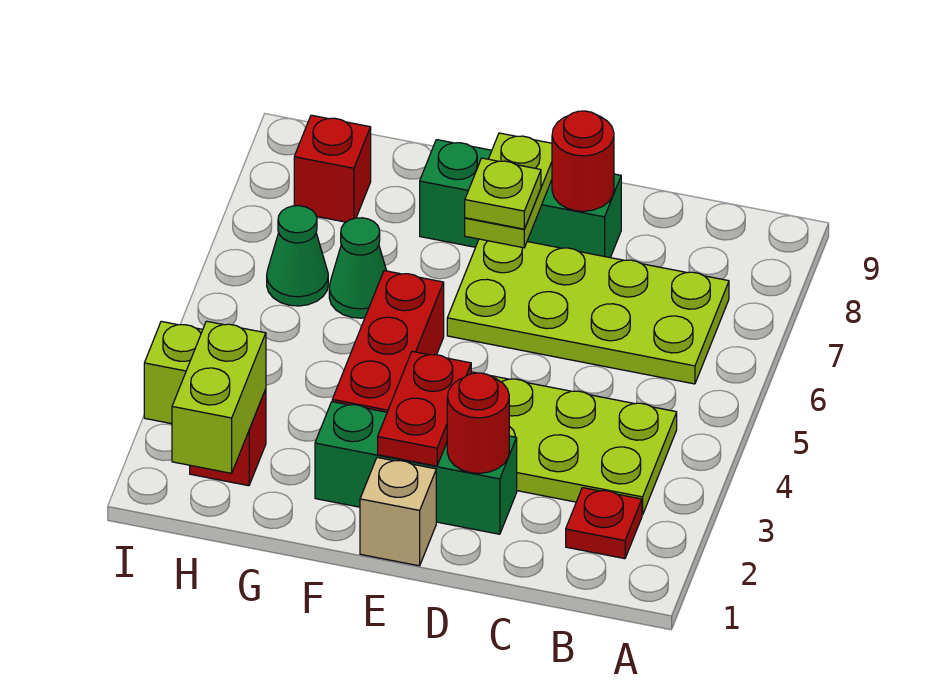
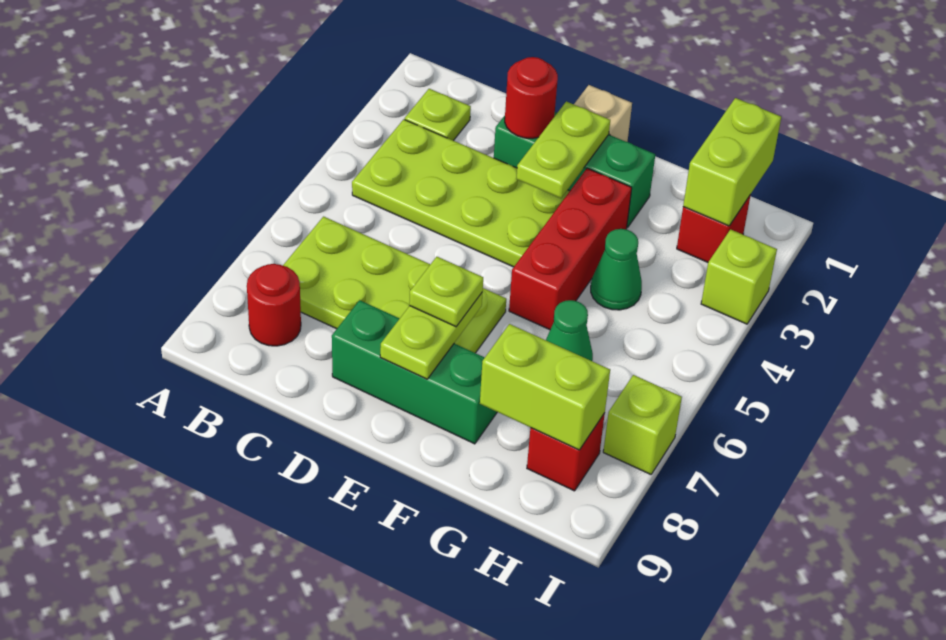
red plate B2 level 1 -> lime plate B2 level 1
red round brick D8 level 2 -> red round brick B8 level 1
red plate E2:E3 level 2 -> lime plate E2:E3 level 2
none -> lime brick G8:H8 level 2
green cone H6 level 1 -> green cone G4 level 1
none -> lime brick I7 level 1

